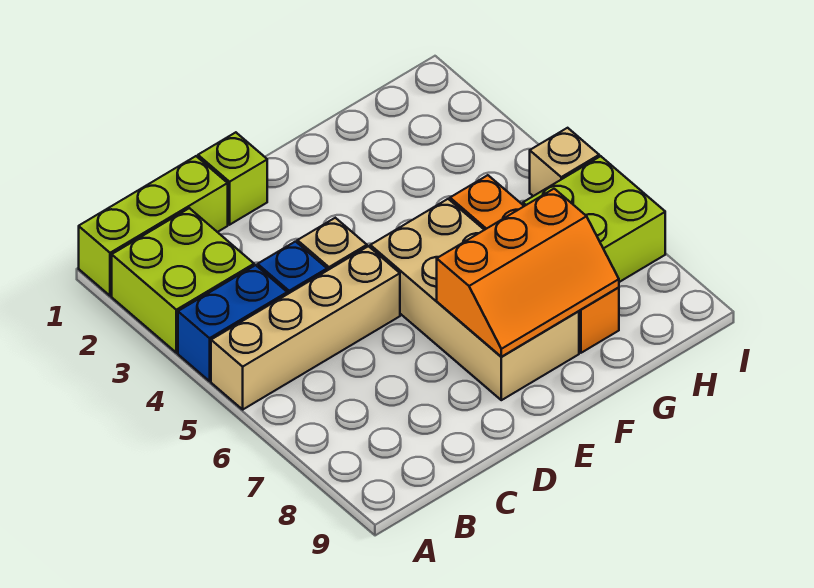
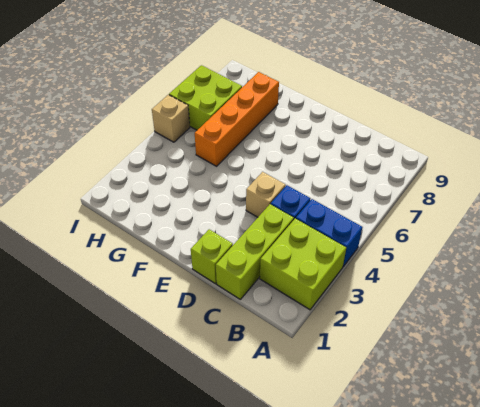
lime brick A1:C1 level 1 -> lime brick C1:C3 level 1
tan brick A5:D5 level 1 -> none
tan brick E5:F8 level 1 -> none
orange slope E7:G8 level 2 top 7 -> none

